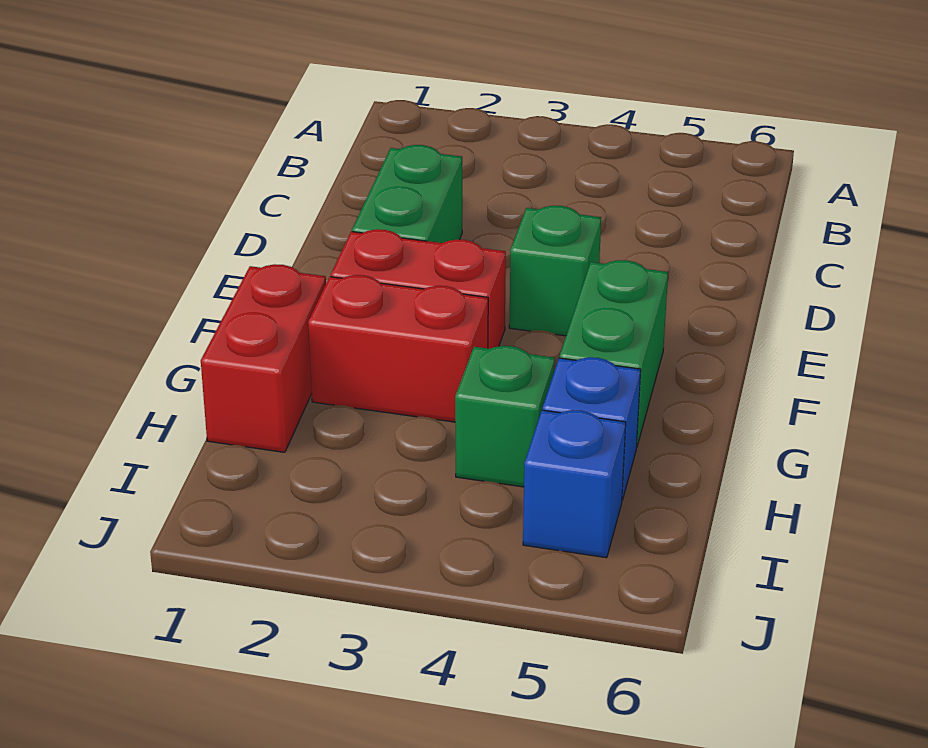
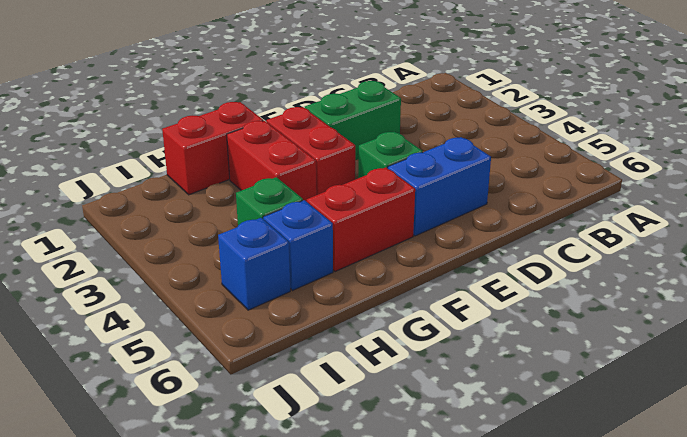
none -> blue brick D5:E5 level 1
green brick F5:G5 level 1 -> red brick F5:G5 level 1

